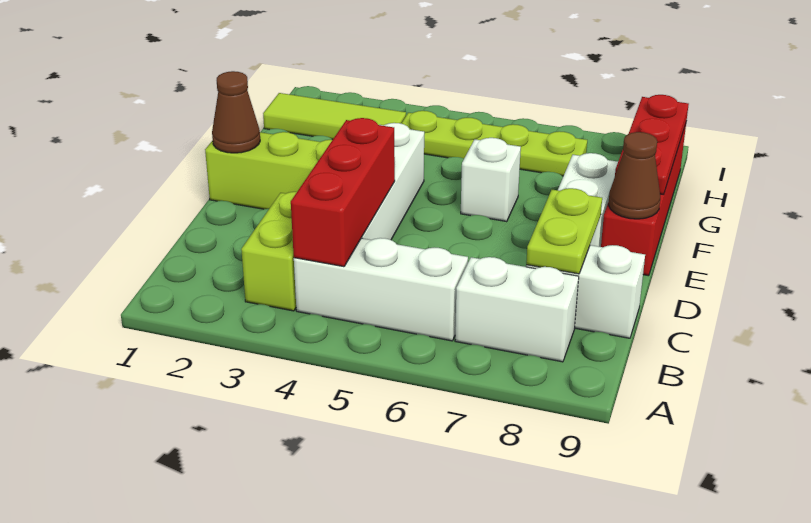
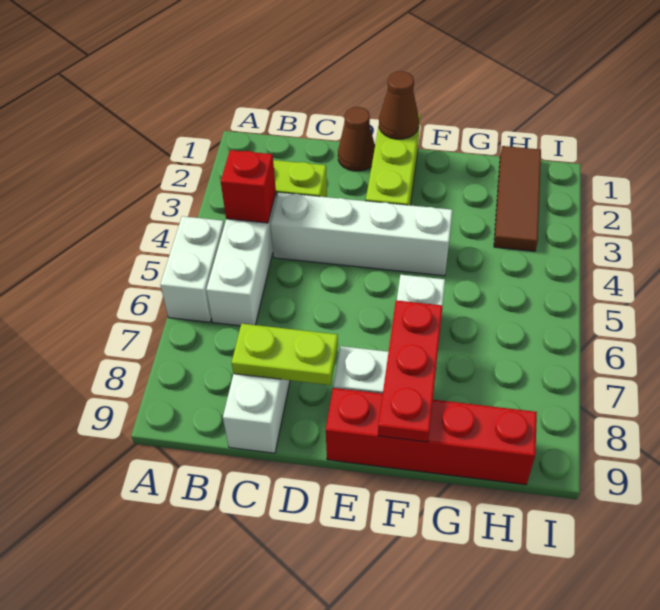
red brick B4:D4 level 2 -> red brick B4 level 2
white brick B7:B8 level 1 -> white brick A5:A6 level 1
brown cone E9 level 2 -> brown cone D1 level 1
red plate F9:H9 level 2 -> red plate F7:F9 level 2
lime tile H1:H3 level 1 -> brown tile H1:H3 level 1
lime plate H4:H7 level 1 -> none

